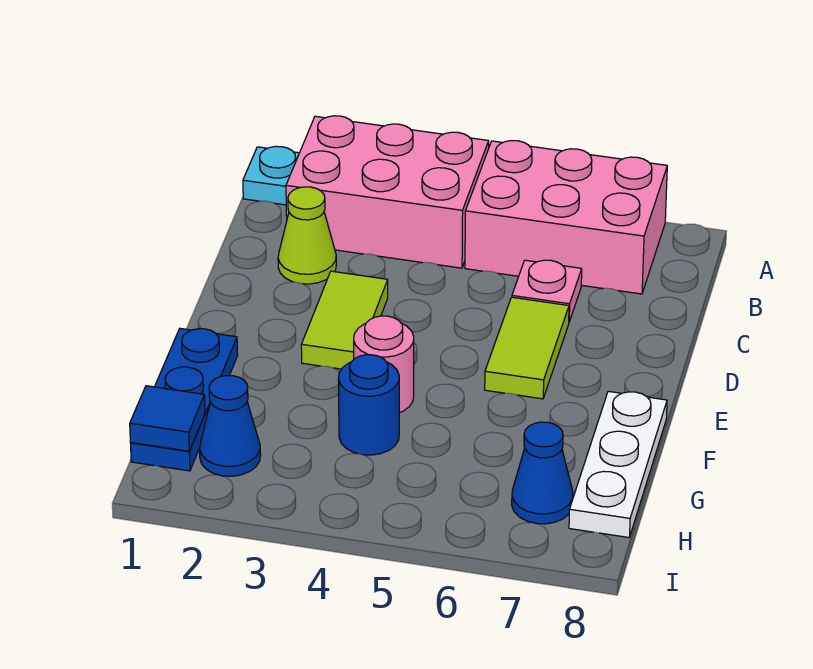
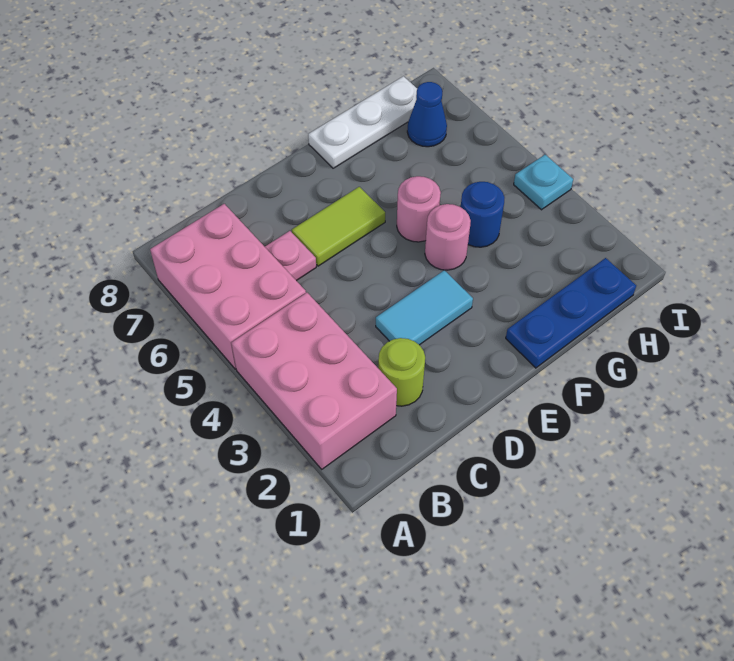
cyan plate A1 level 1 -> cyan plate I4 level 1
lime cone C2 level 1 -> lime round brick C2 level 1
lime tile D3:E3 level 1 -> cyan tile D3:E3 level 1
none -> pink round brick F5 level 1
blue tile H1 level 2 -> none
blue cone H2 level 1 -> none

